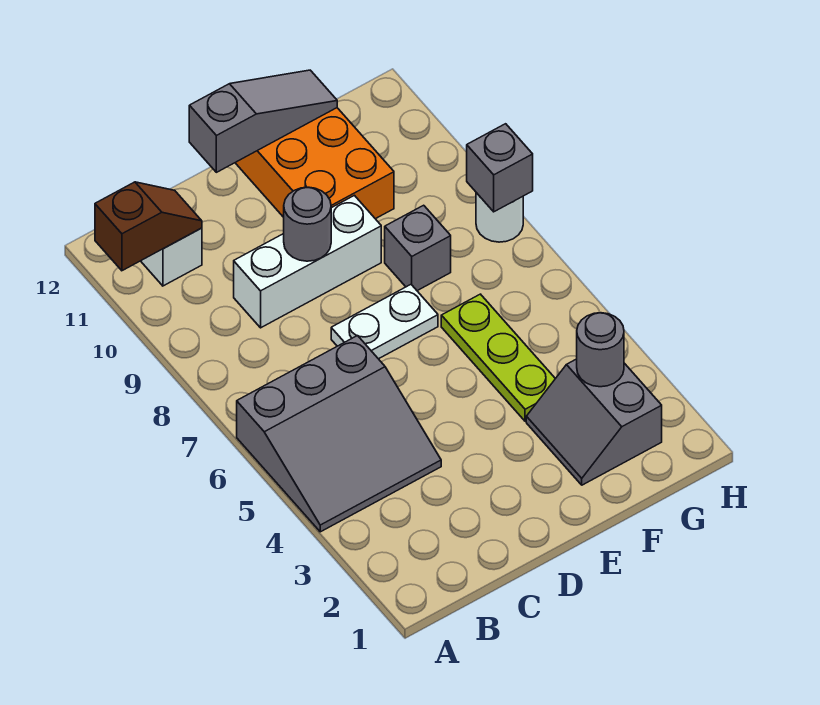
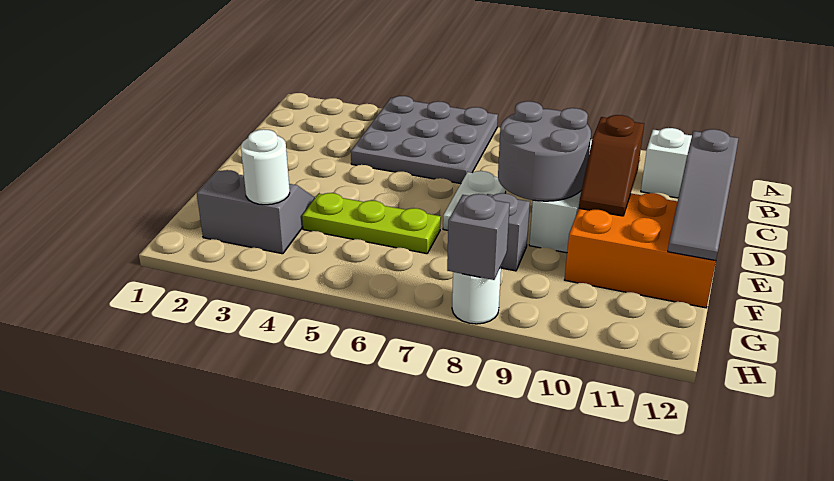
grey slope A4:C6 level 1 top 6 -> grey plate A4:C6 level 1
brown slope A11:B11 level 2 top A -> brown slope D10:E10 level 2 top D
grey round brick D9 level 2 -> grey round brick D8:E9 level 2
grey round brick G3 level 2 -> white round brick G3 level 2

